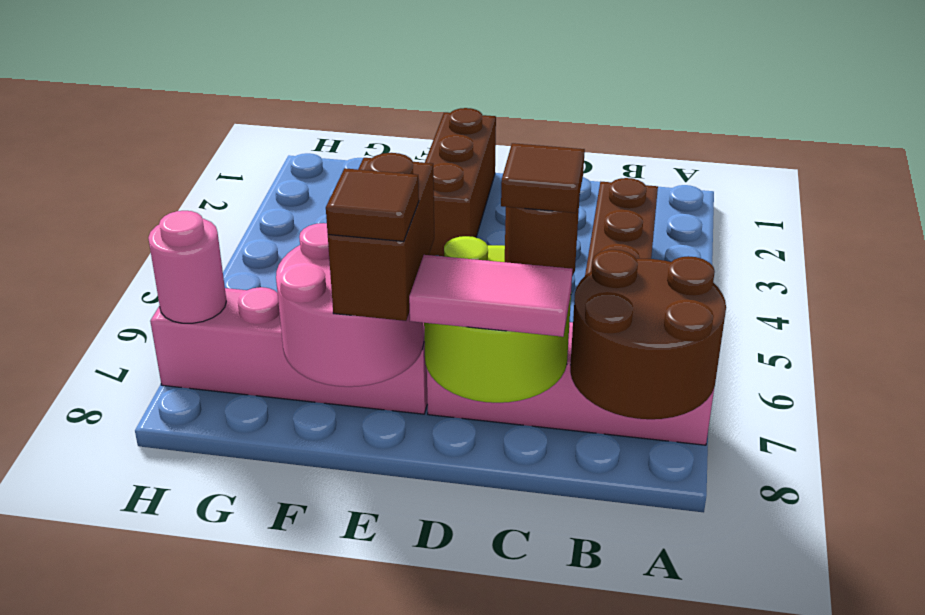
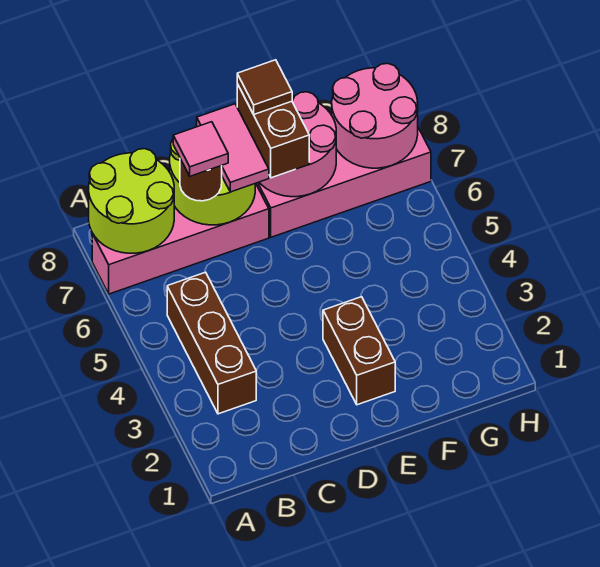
brown round brick A7:B8 level 2 -> lime round brick A7:B8 level 2
brown tile C7 level 4 -> pink tile C7 level 4
pink tile C8:D8 level 3 -> pink tile D7:D8 level 3
brown brick E1:E3 level 1 -> brown brick E2:E3 level 1
pink round brick H7 level 2 -> pink round brick G7:H8 level 2

